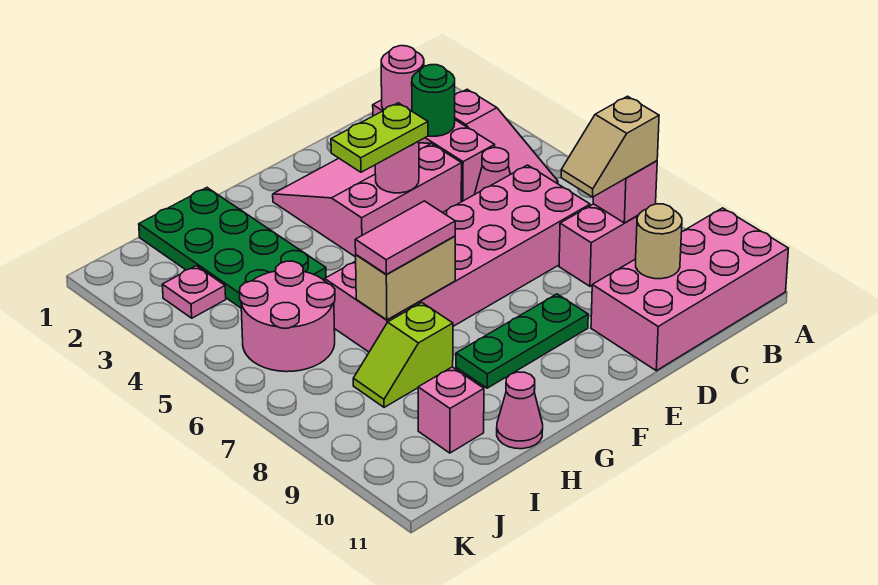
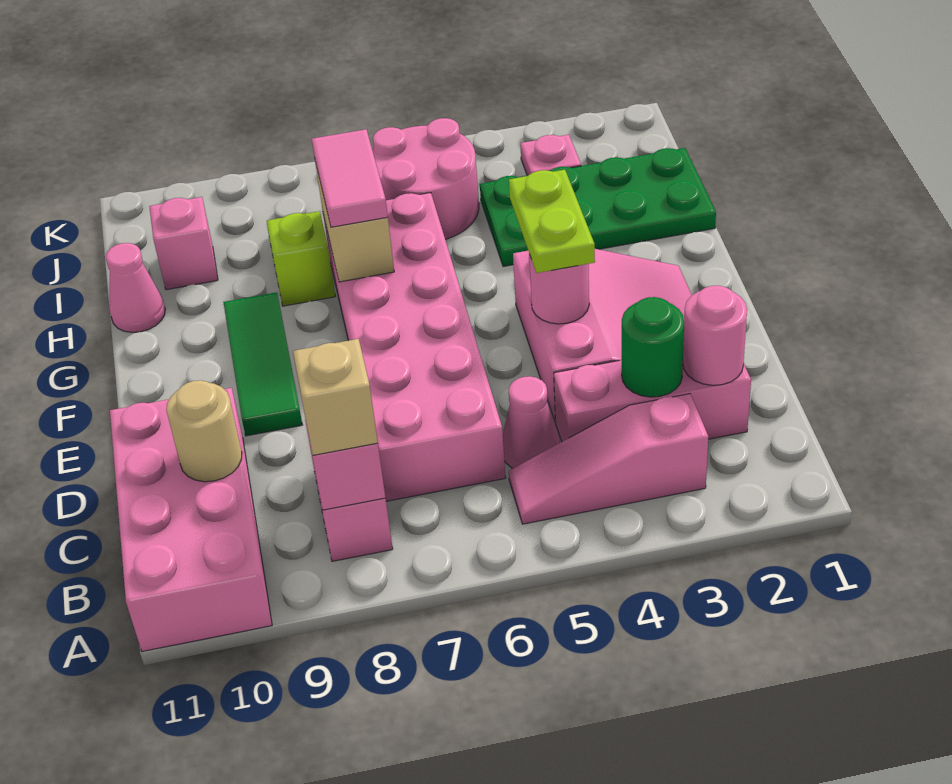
green plate E9:G9 level 1 -> green tile E9:G9 level 1

